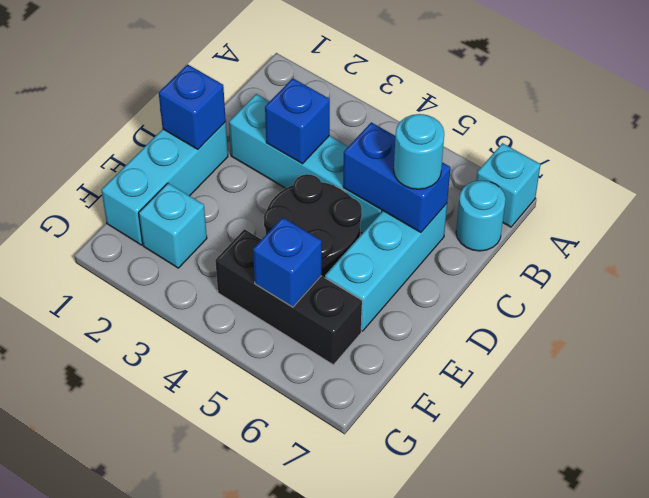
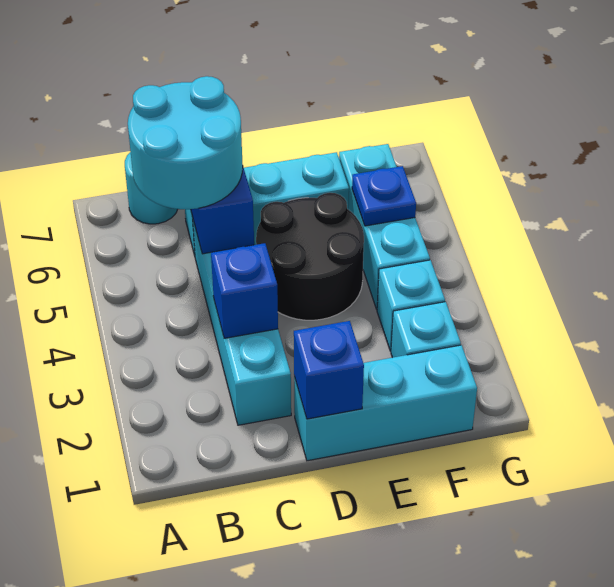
cyan brick A7 level 1 -> cyan brick F3 level 1
cyan round brick C6 level 3 -> cyan round brick B5:C6 level 3
black brick F4:F6 level 1 -> cyan brick F4:F6 level 1
blue brick F5 level 2 -> blue plate F5 level 2

